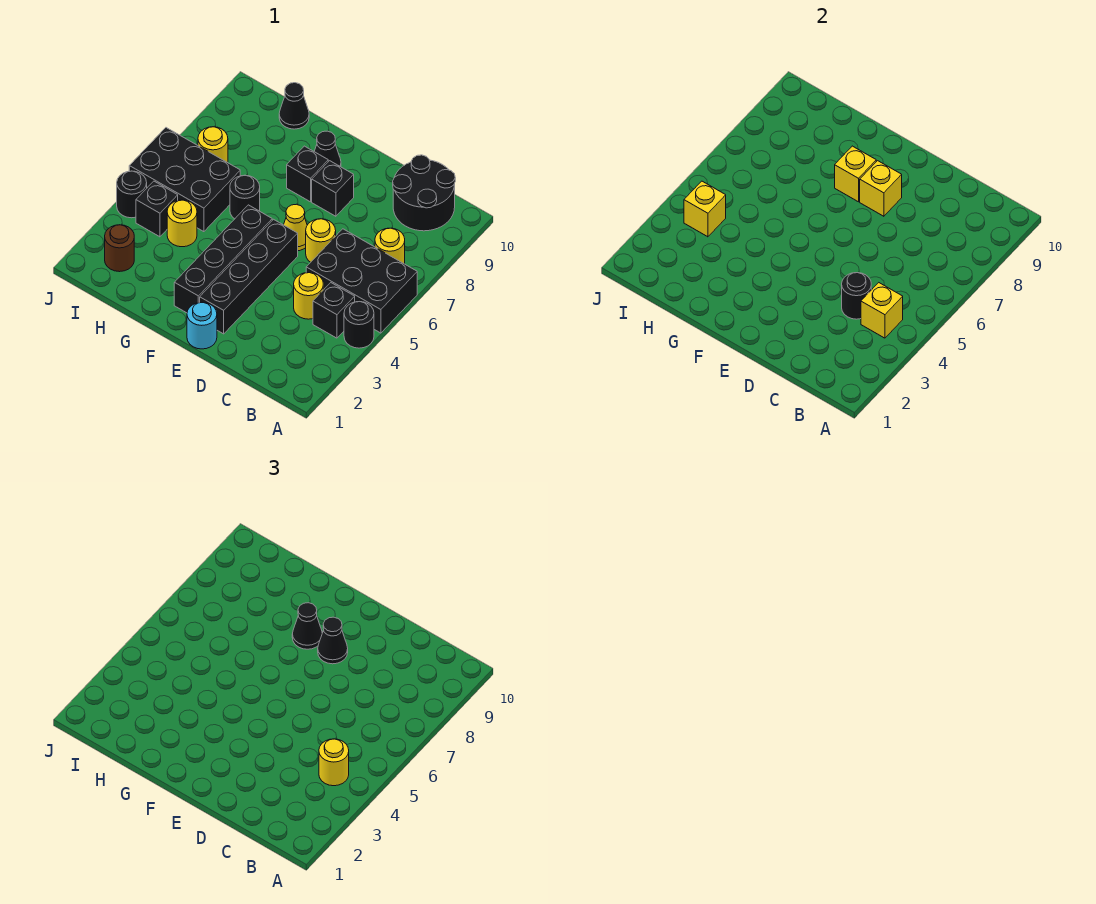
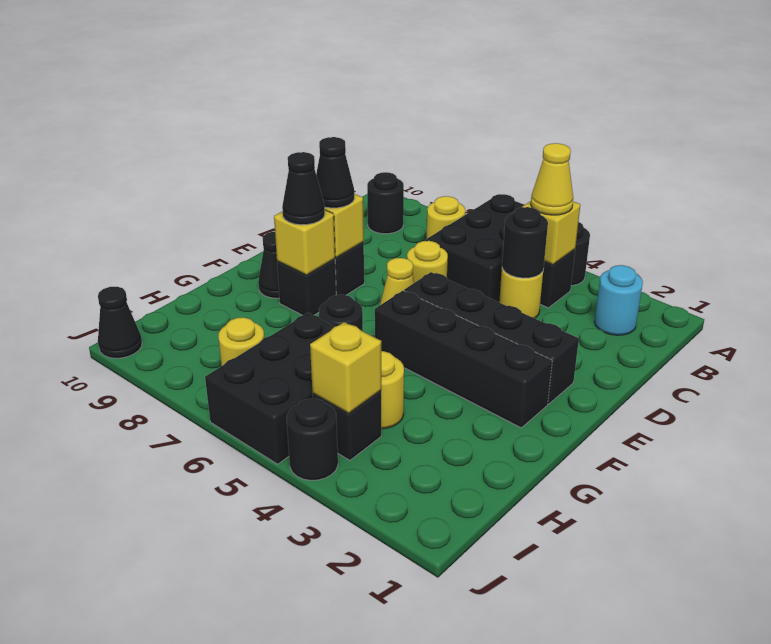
yellow round brick B4 level 3 -> yellow cone B4 level 3
black round brick B9:C10 level 1 -> black round brick B9 level 1
cyan round brick E1 level 1 -> cyan round brick B2 level 1
black cone H10 level 1 -> black cone J10 level 1
brown round brick I2 level 1 -> none

